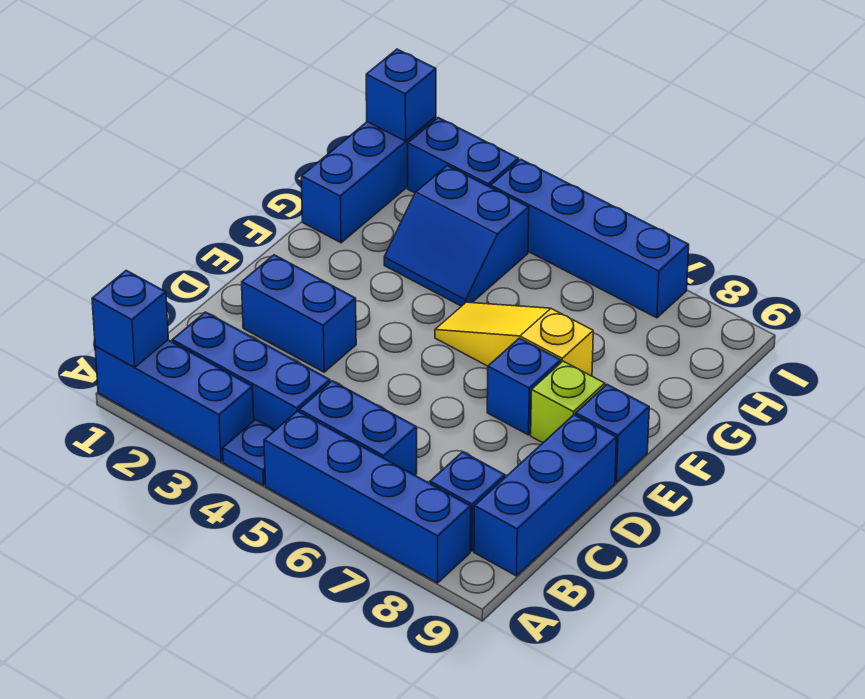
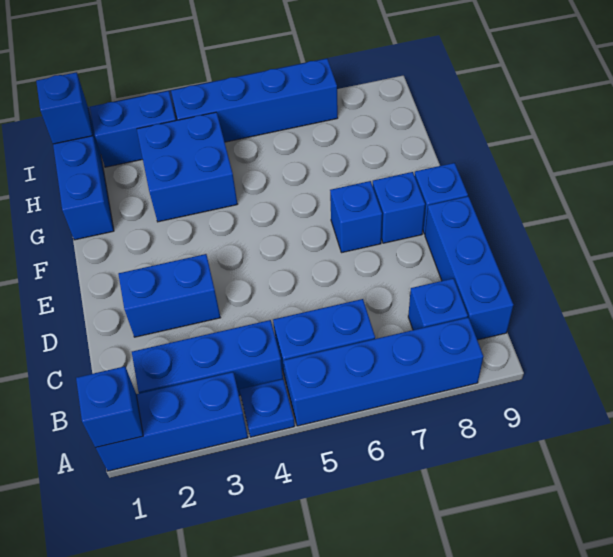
lime brick E8 level 1 -> blue brick E8 level 1
yellow slope F5:F7 level 1 top 7 -> none
blue slope G3:H4 level 1 top H -> blue brick G3:H4 level 1

